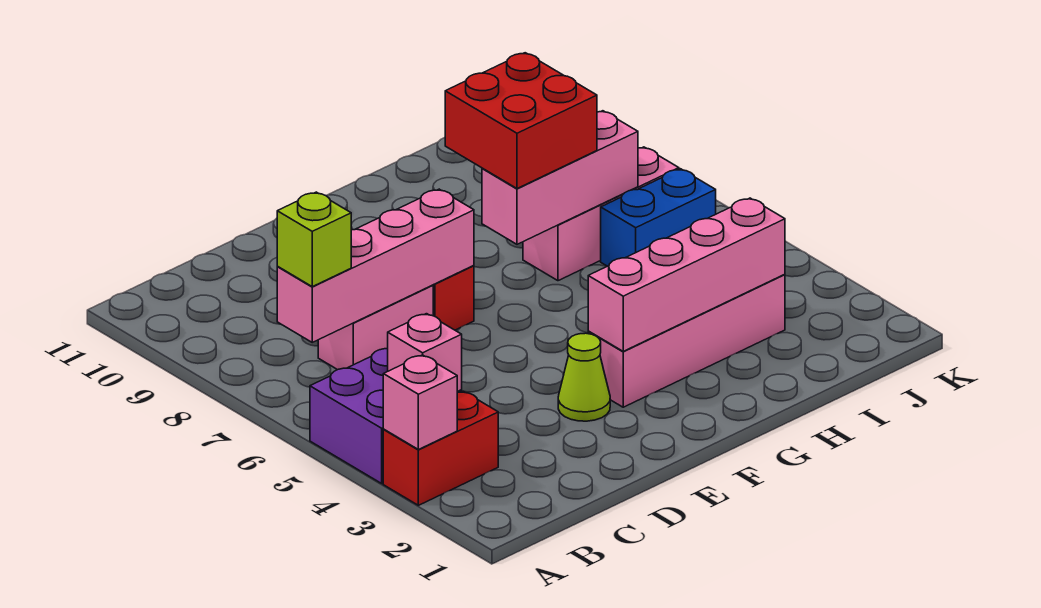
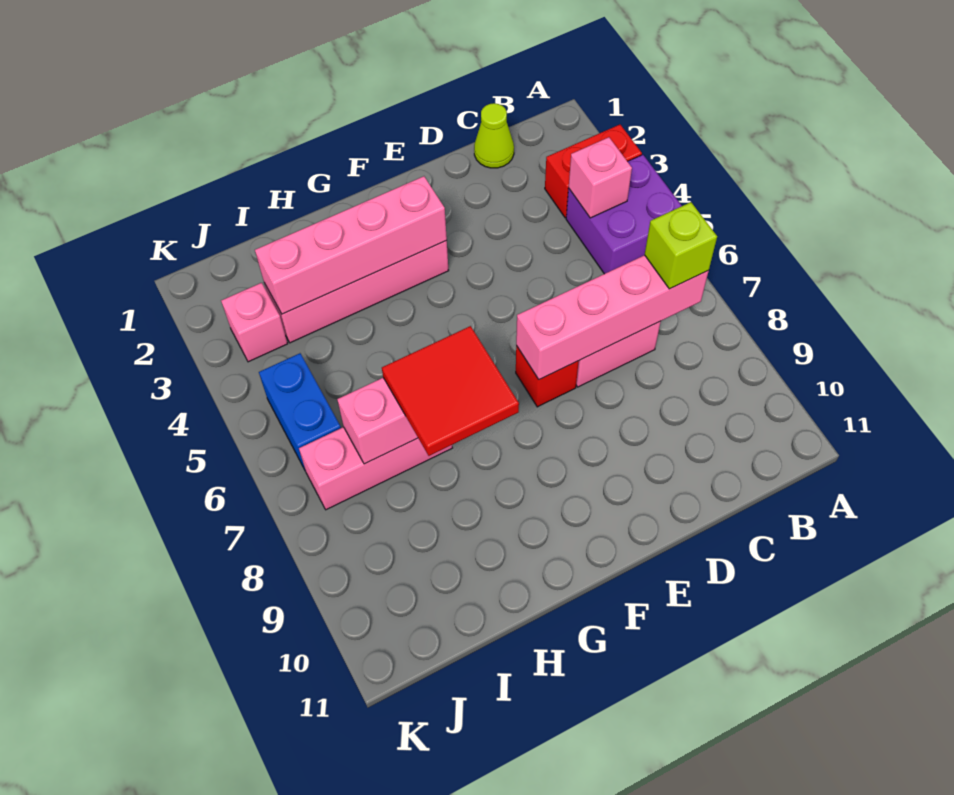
pink brick A3 level 2 -> pink brick J3 level 1
lime cone E3 level 1 -> lime cone C1 level 1
red brick G7:H8 level 3 -> red tile G7:H8 level 3
blue brick I6:J6 level 1 -> blue brick J5:J6 level 1

